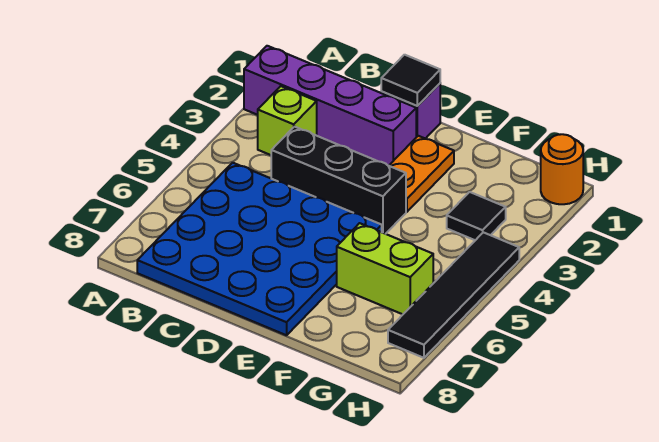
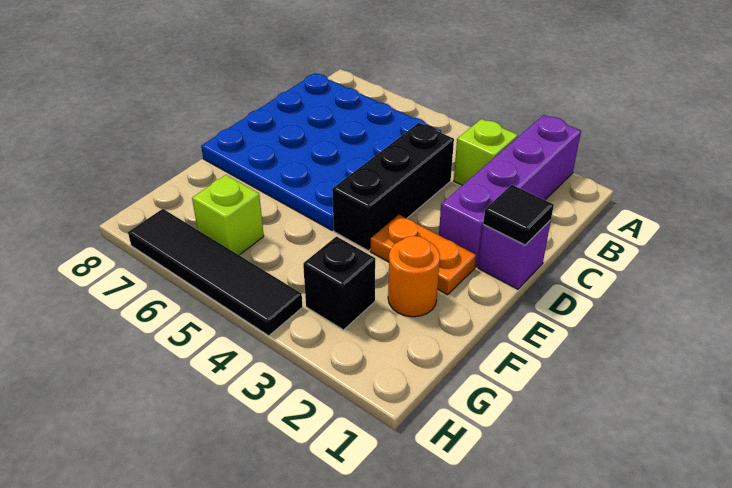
lime brick F6:G6 level 1 -> lime brick G6 level 1
black tile G3 level 1 -> black brick G3 level 1
orange round brick H1 level 1 -> orange round brick F2 level 1

